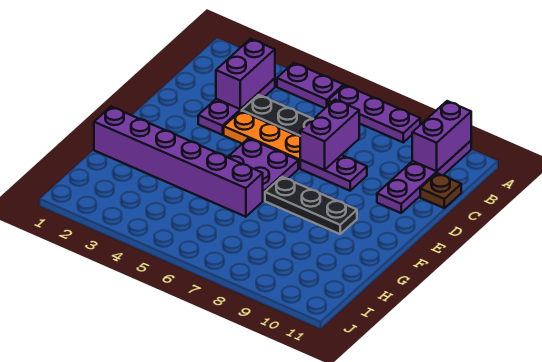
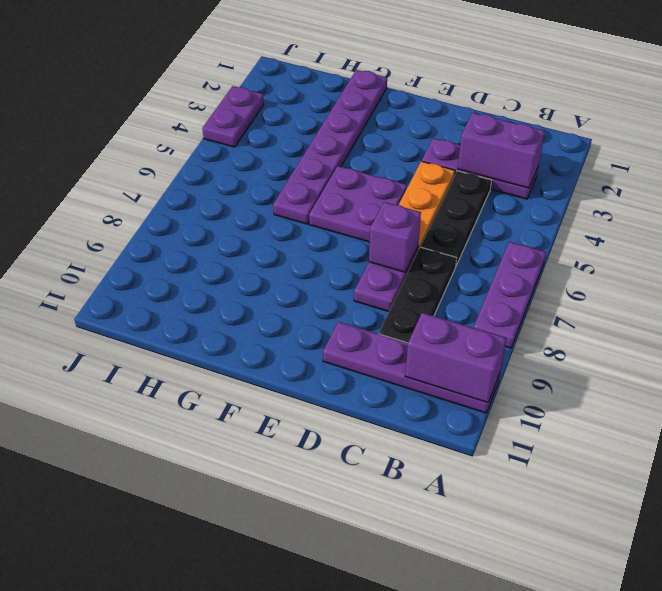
purple plate A4:A5 level 1 -> purple plate J3:J4 level 1
purple brick C7:D7 level 2 -> purple brick D7 level 2
brown plate C11 level 1 -> none
black plate F7:F9 level 1 -> black plate C7:C9 level 1
purple brick G1:G6 level 1 -> purple plate G1:G6 level 1

